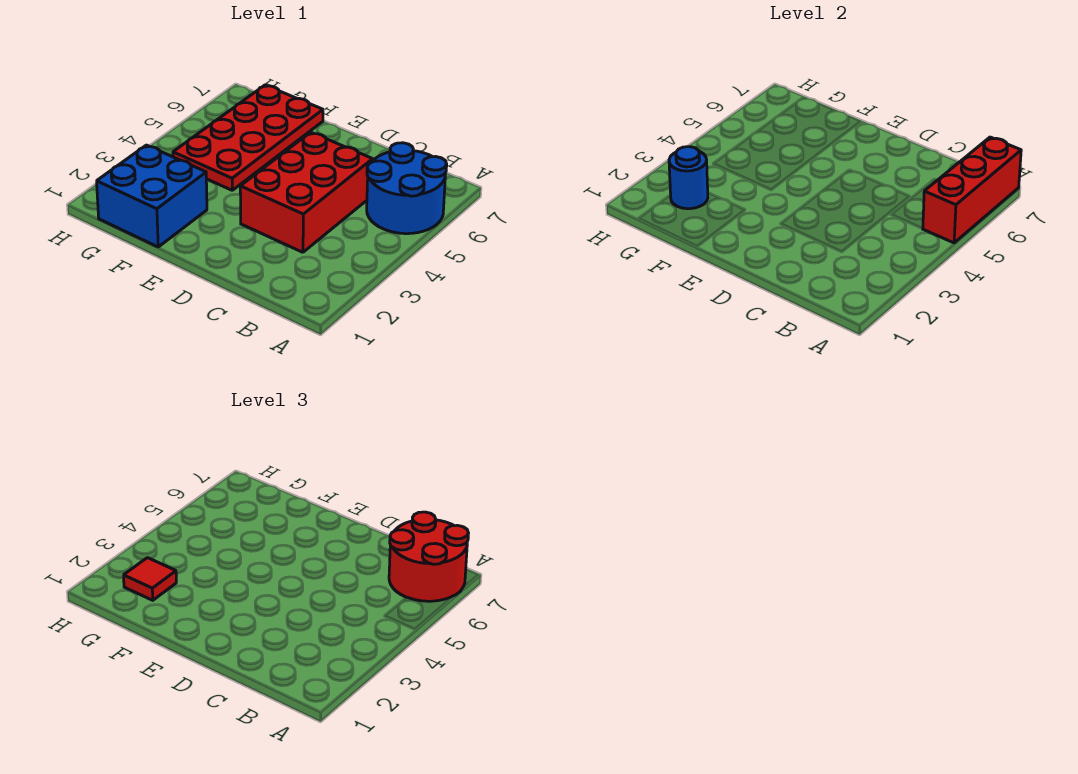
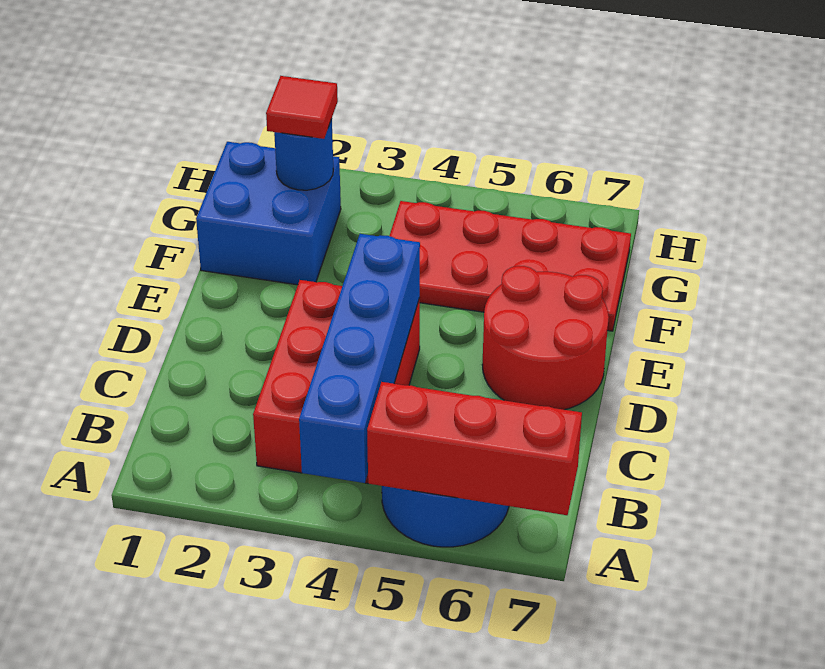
none -> blue brick A4:D4 level 2
red round brick A6:B7 level 3 -> red round brick D6:E7 level 1
red brick C3:D5 level 1 -> red brick B3:D4 level 1

